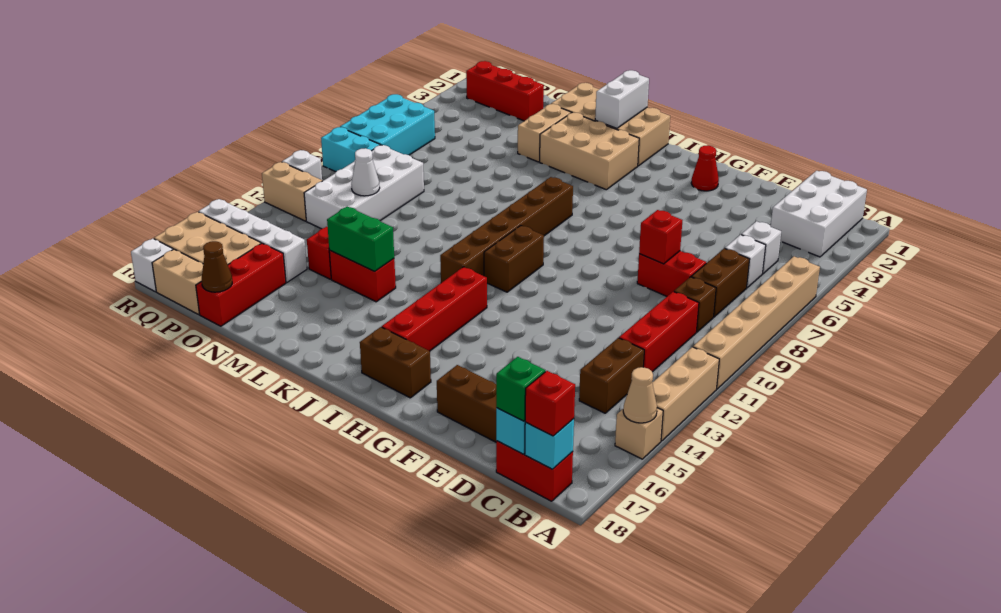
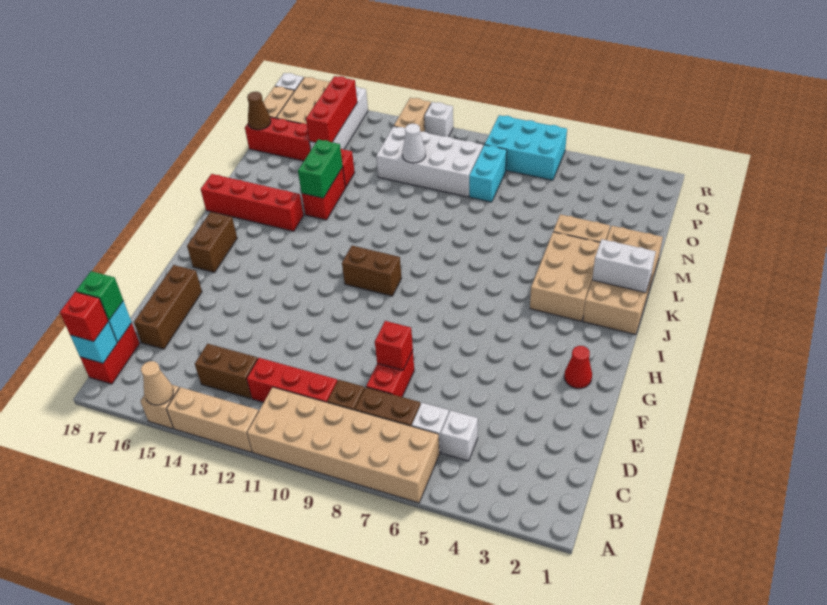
tan brick A6:A11 level 1 -> tan brick A6:B11 level 1
white brick B1:C3 level 1 -> none
red brick I13:I16 level 1 -> red brick K15:K18 level 1
brown brick J7:J12 level 1 -> none
red brick O2:Q2 level 1 -> red brick O15:Q15 level 2
cyan brick Q9:R9 level 1 -> cyan brick O8:P8 level 1

